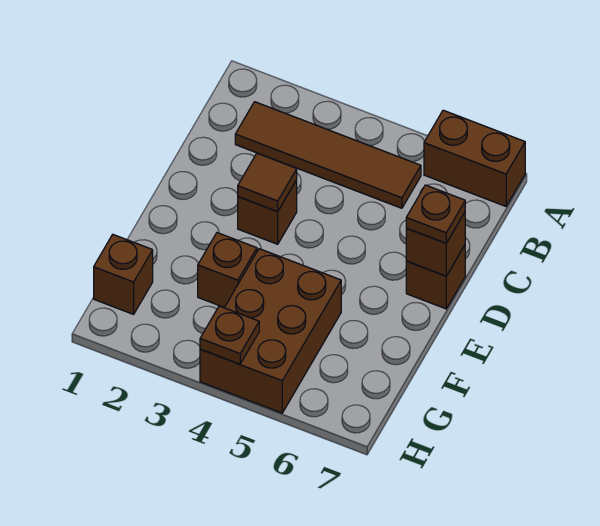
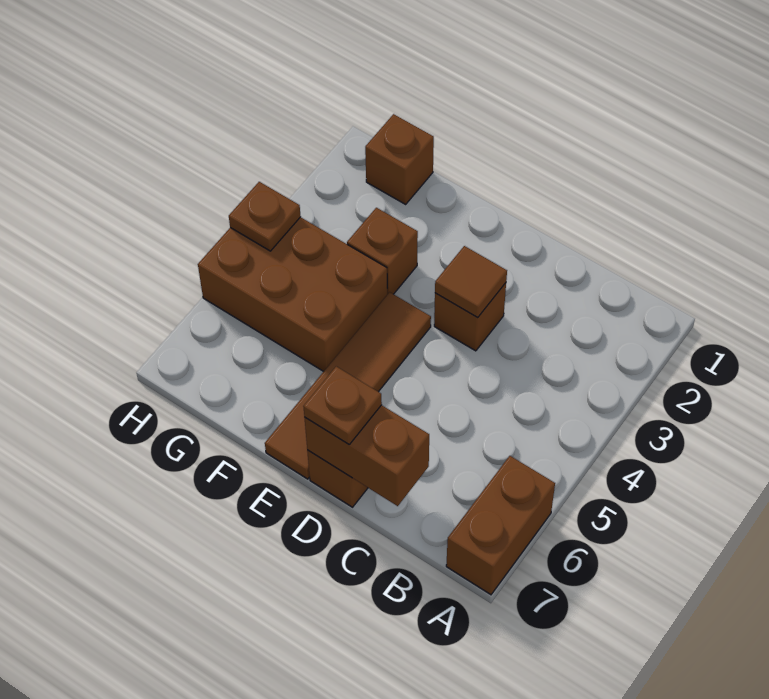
brown tile B2:B5 level 1 -> brown tile E4:E7 level 1
brown brick D7 level 2 -> brown brick C7:D7 level 2

